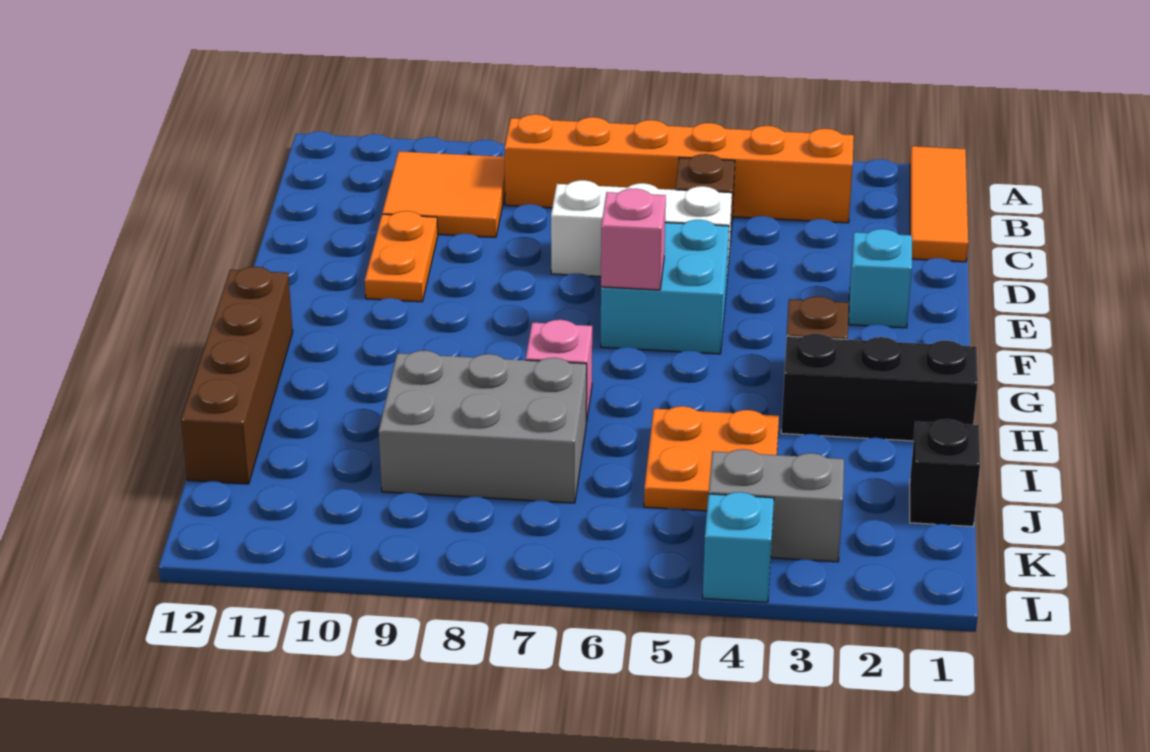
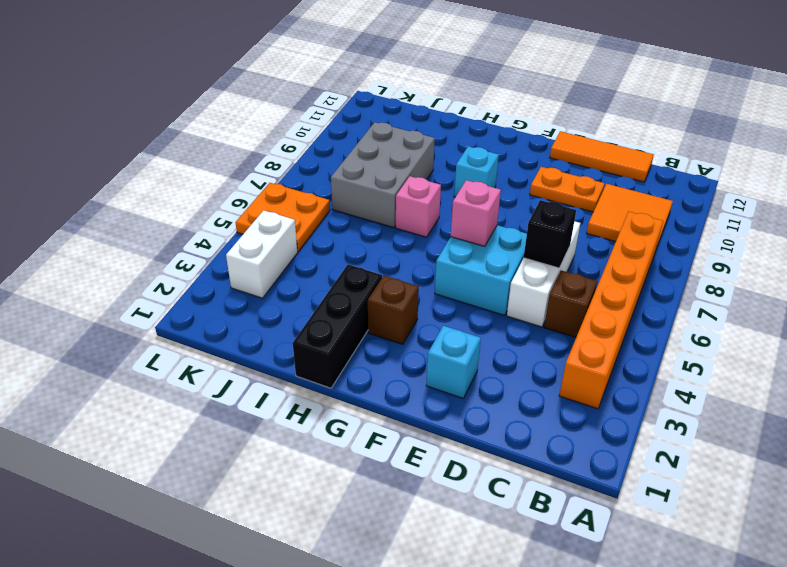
orange tile A1:C1 level 1 -> orange tile C12:E12 level 1
brown brick G12:J12 level 1 -> none
orange plate I4:J5 level 1 -> orange plate K5:L6 level 1
black brick J1 level 1 -> black brick D6 level 2
grey brick K3:K4 level 1 -> white brick K3:K4 level 1
cyan brick L4 level 1 -> cyan brick G9 level 1

